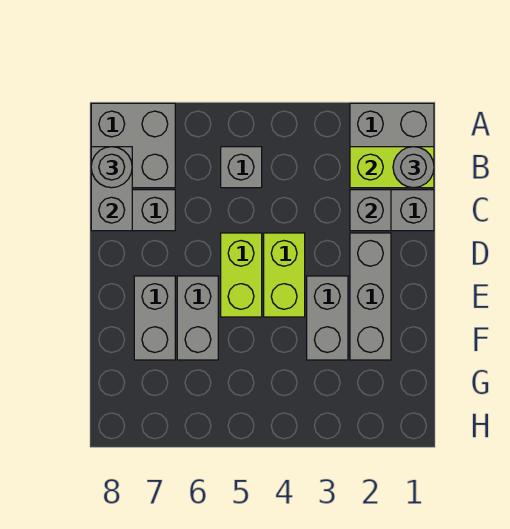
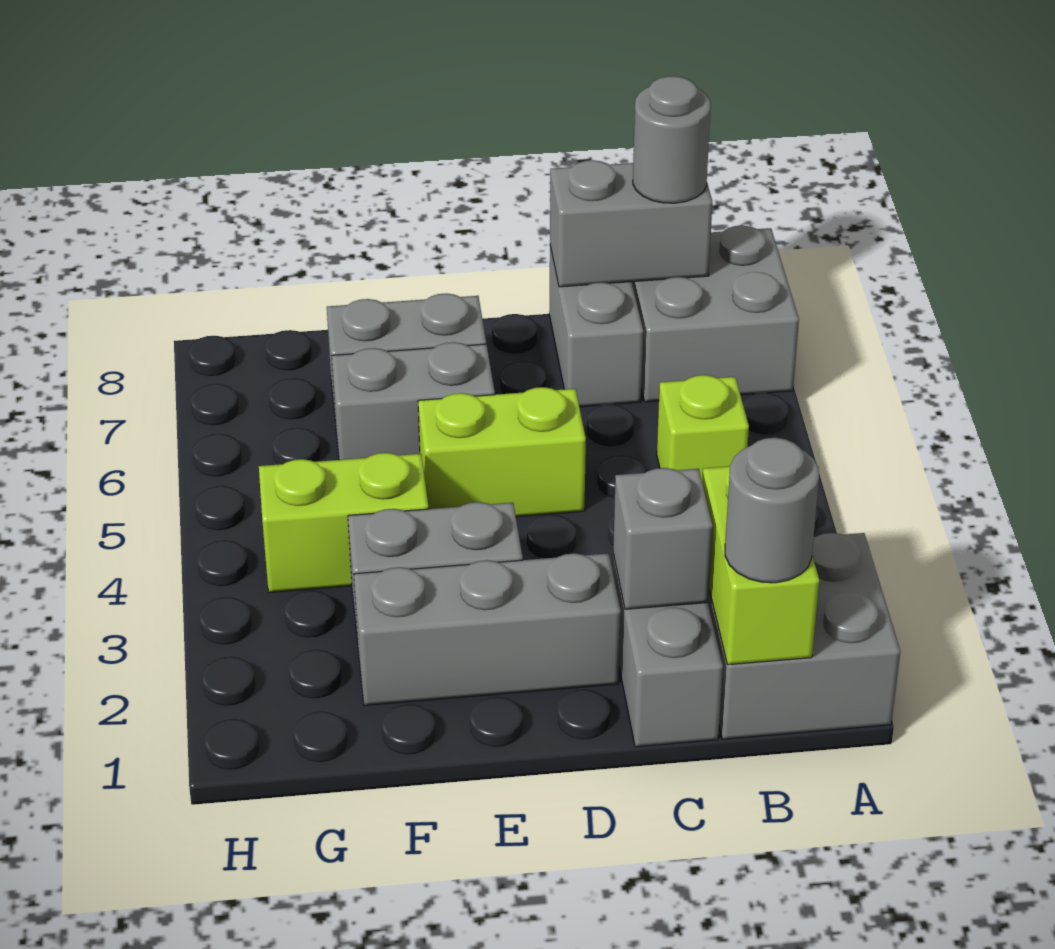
grey brick B5 level 1 -> lime brick B5 level 1
lime brick D4:E4 level 1 -> lime brick F4:G4 level 1

